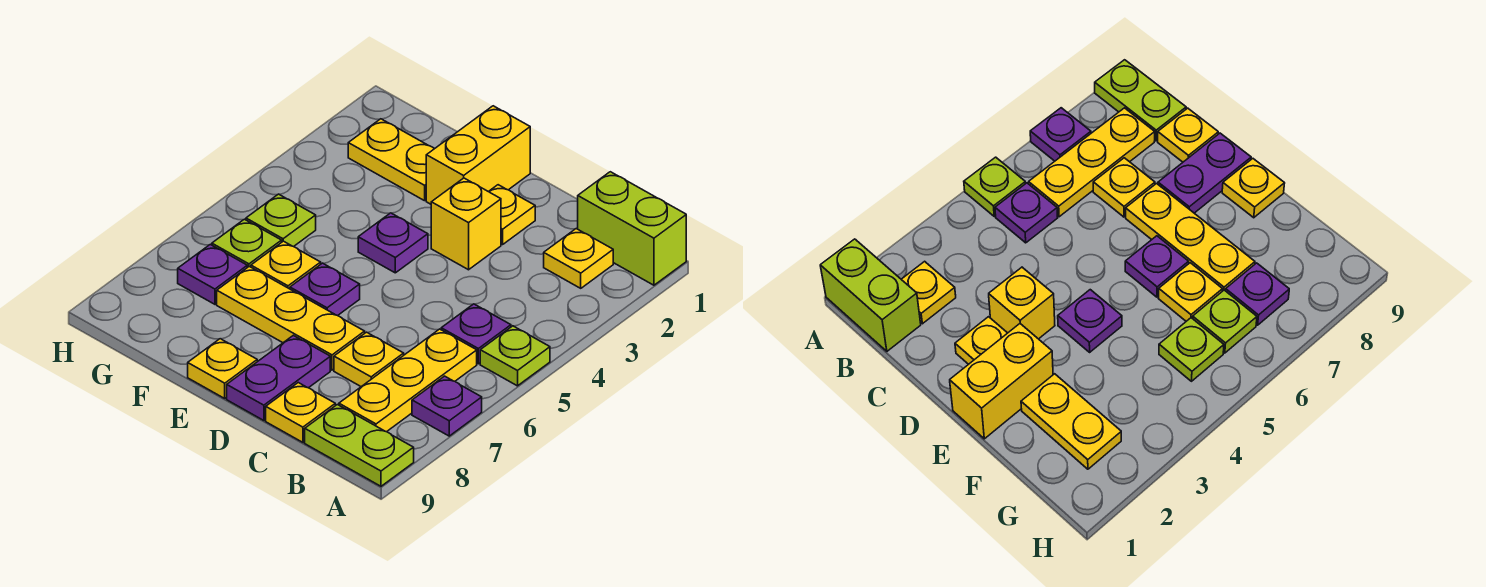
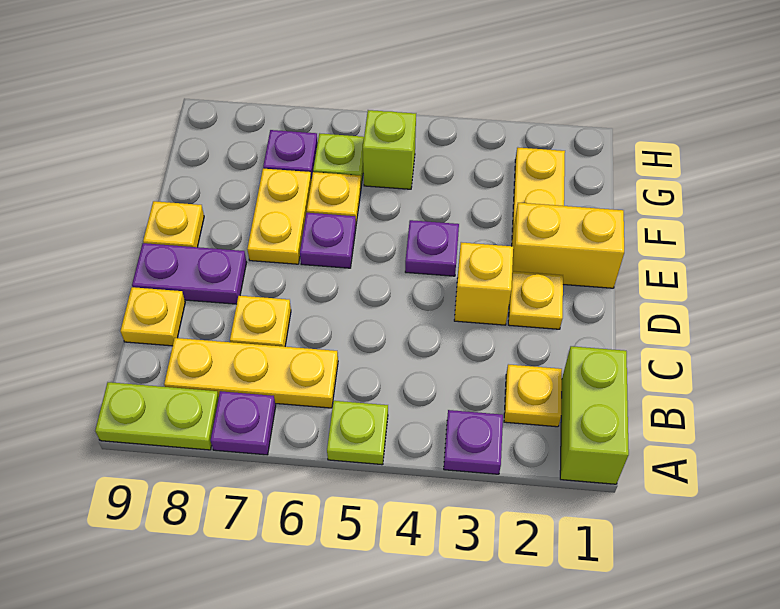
lime plate A9:B9 level 1 -> lime plate A8:A9 level 1
purple plate B5 level 1 -> purple plate A3 level 1
yellow plate D7:F7 level 1 -> yellow plate E7:F7 level 1
lime plate G5 level 1 -> lime brick G5 level 1

